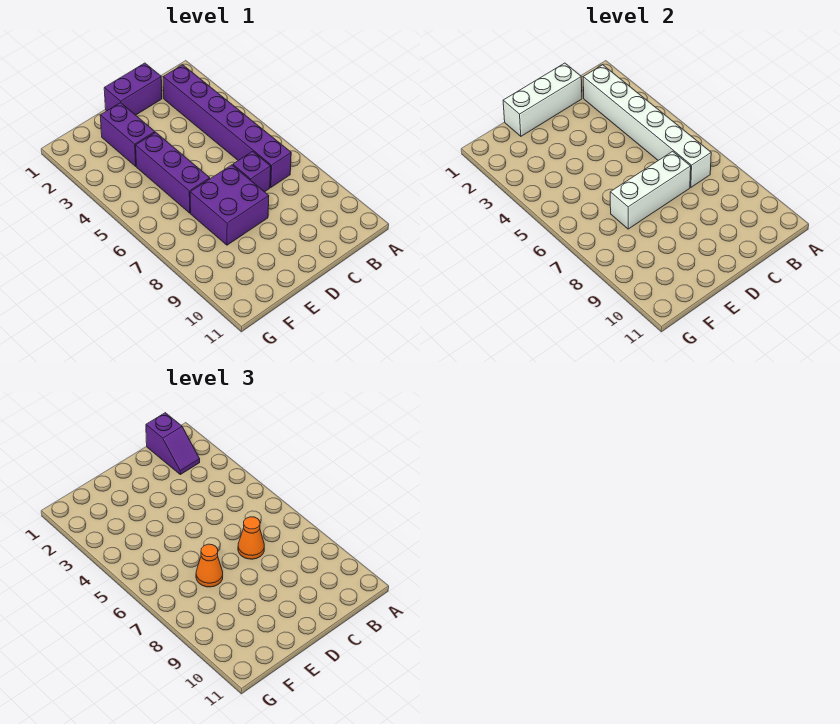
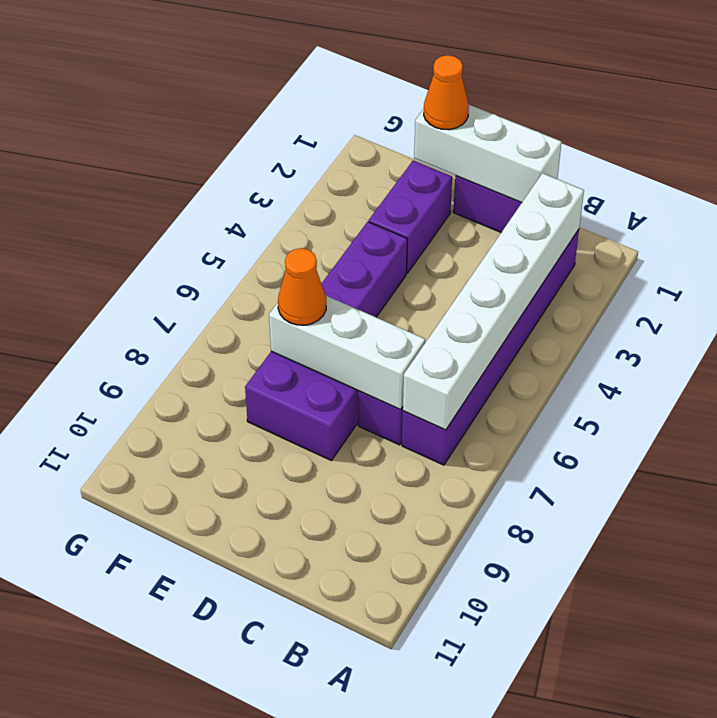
purple slope B1:B2 level 3 top 1 -> none
orange cone C7 level 3 -> orange cone E1 level 3

